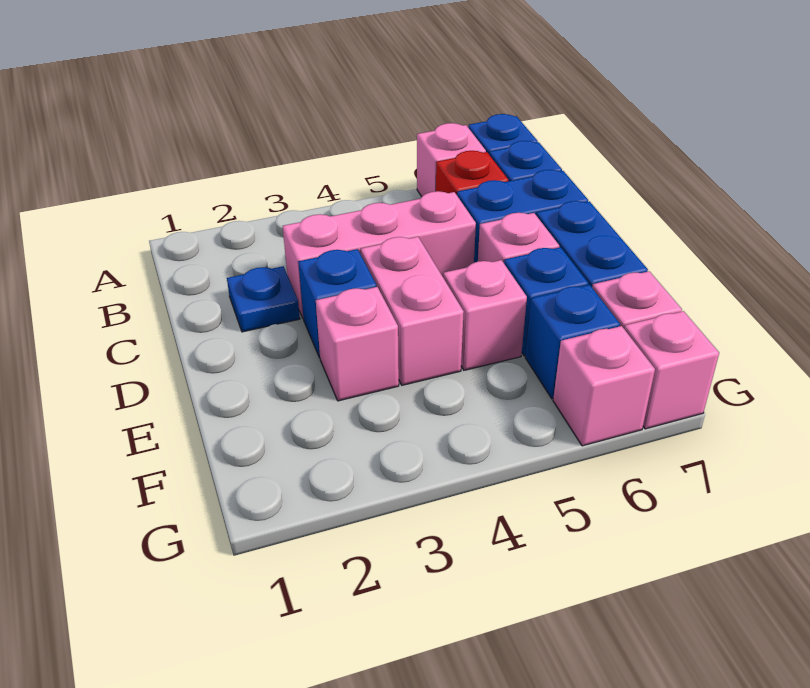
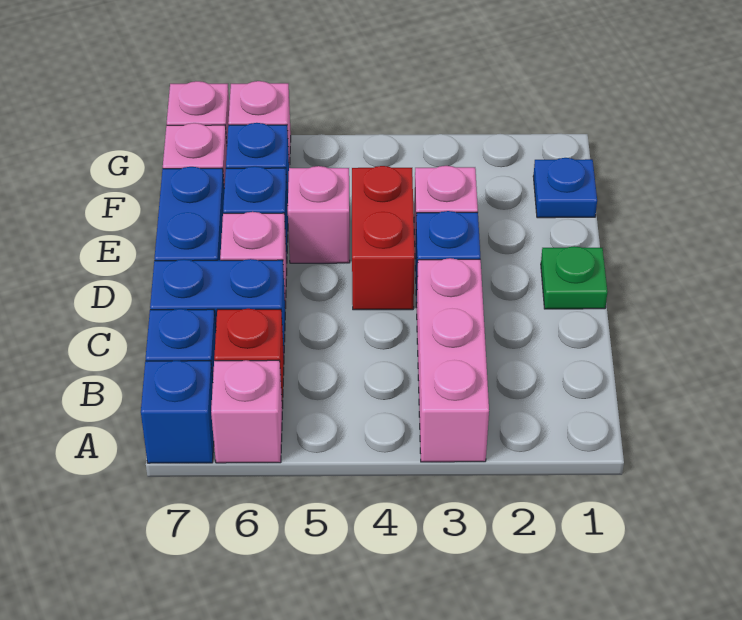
blue plate C2 level 1 -> blue plate F1 level 1
pink brick C3:C5 level 1 -> pink brick A3:C3 level 1
none -> green plate D1 level 1
pink brick D4:E4 level 1 -> red brick D4:E4 level 1

